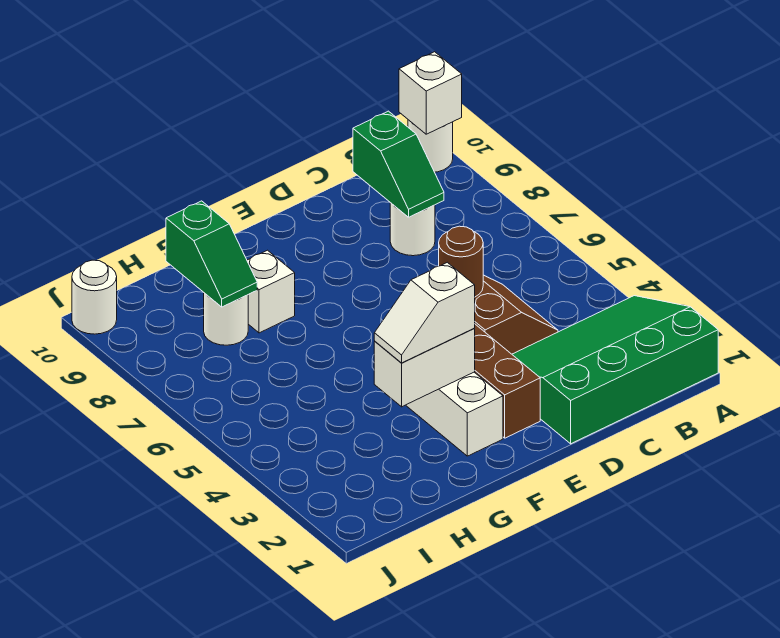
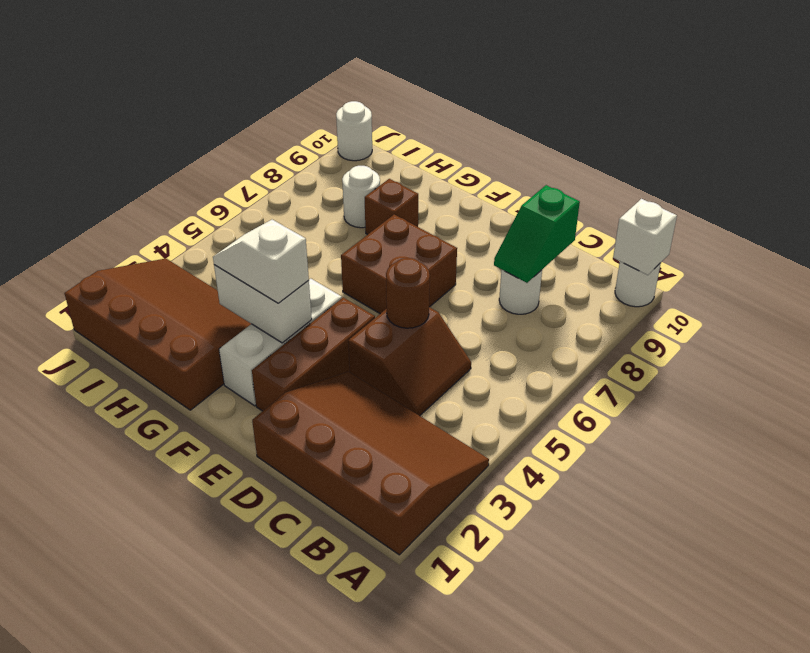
green slope A1:D3 level 1 top 1 -> brown slope A1:D3 level 1 top 1
none -> brown brick E6:F7 level 1
none -> brown slope G1:J3 level 1 top 1
white brick G8 level 1 -> brown brick G8 level 1
green slope H8:H9 level 2 top 9 -> none

